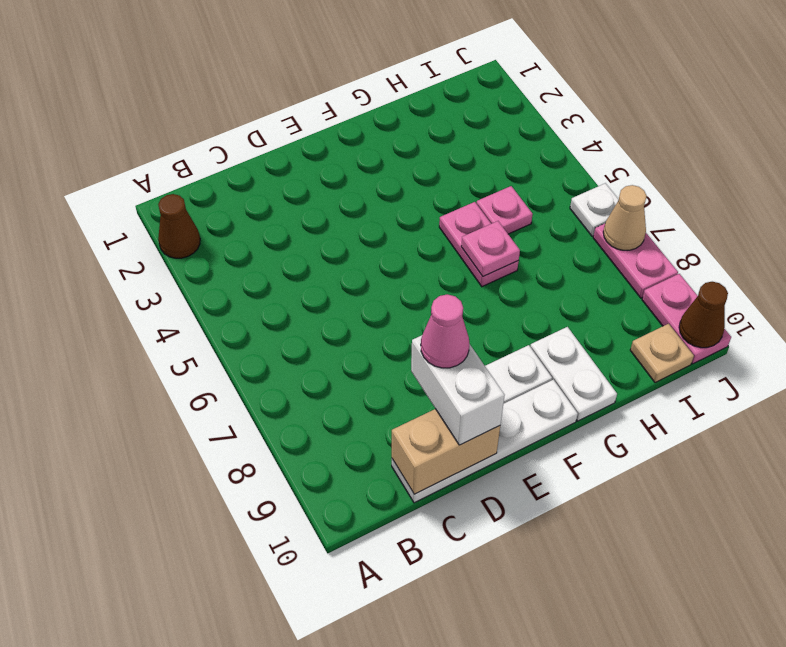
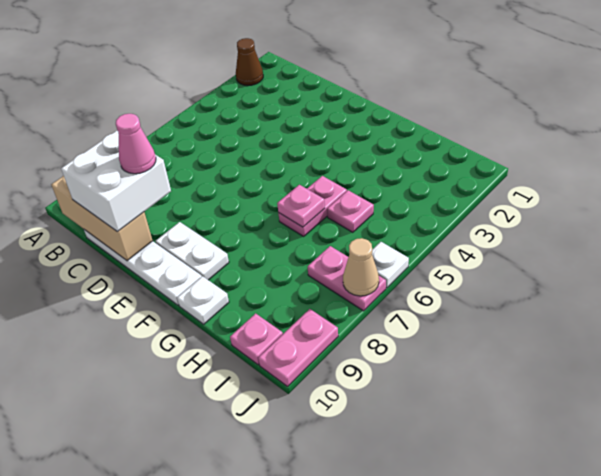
tan brick C10:D10 level 2 -> tan brick B10:D10 level 2
white brick D9:D10 level 3 -> white brick C9:D10 level 3
white plate G9:G10 level 1 -> white plate G10 level 1
tan plate I10 level 1 -> pink plate I10 level 1
pink plate J7:J8 level 1 -> pink plate I7:J7 level 1
brown cone J10 level 2 -> none

